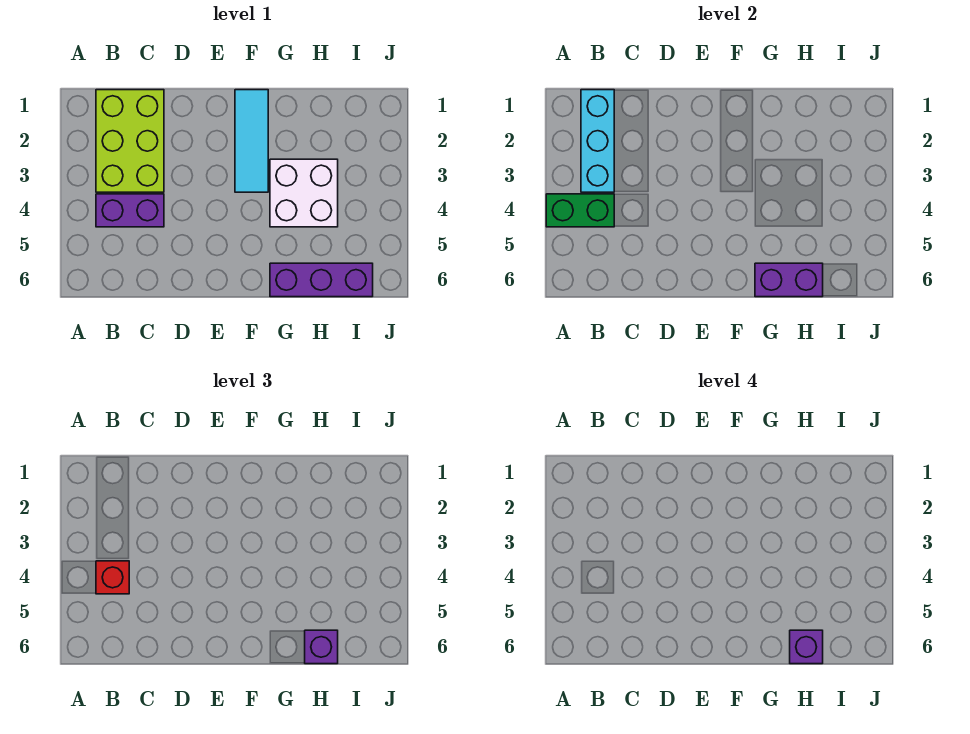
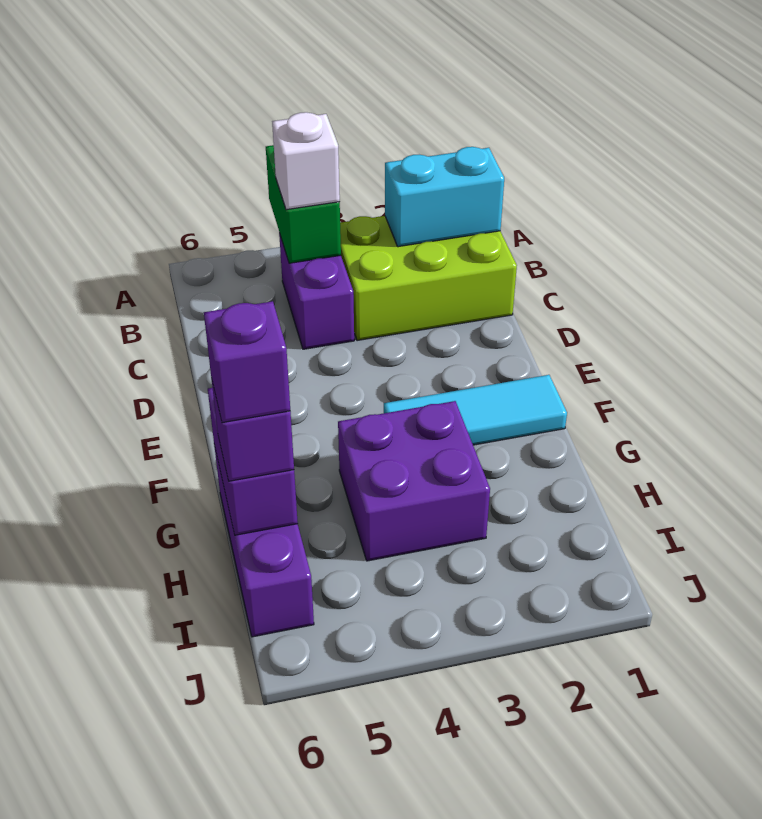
cyan brick B1:B3 level 2 -> cyan brick B1:B2 level 2
red brick B4 level 3 -> white brick B4 level 3
white brick G3:H4 level 1 -> purple brick G3:H4 level 1

